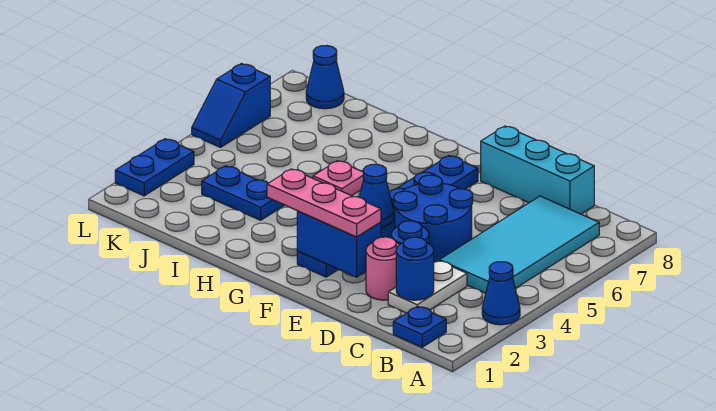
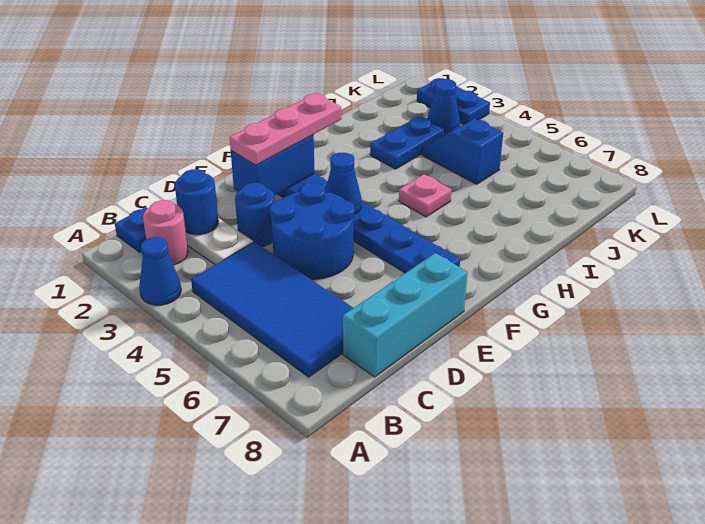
cyan tile B4:C7 level 1 -> blue tile B4:C7 level 1
pink round brick D2 level 1 -> pink round brick B2 level 1
blue cone K8 level 1 -> blue cone K3 level 1
blue slope L5:L6 level 1 top 6 -> blue slope J4:J5 level 1 top 5

